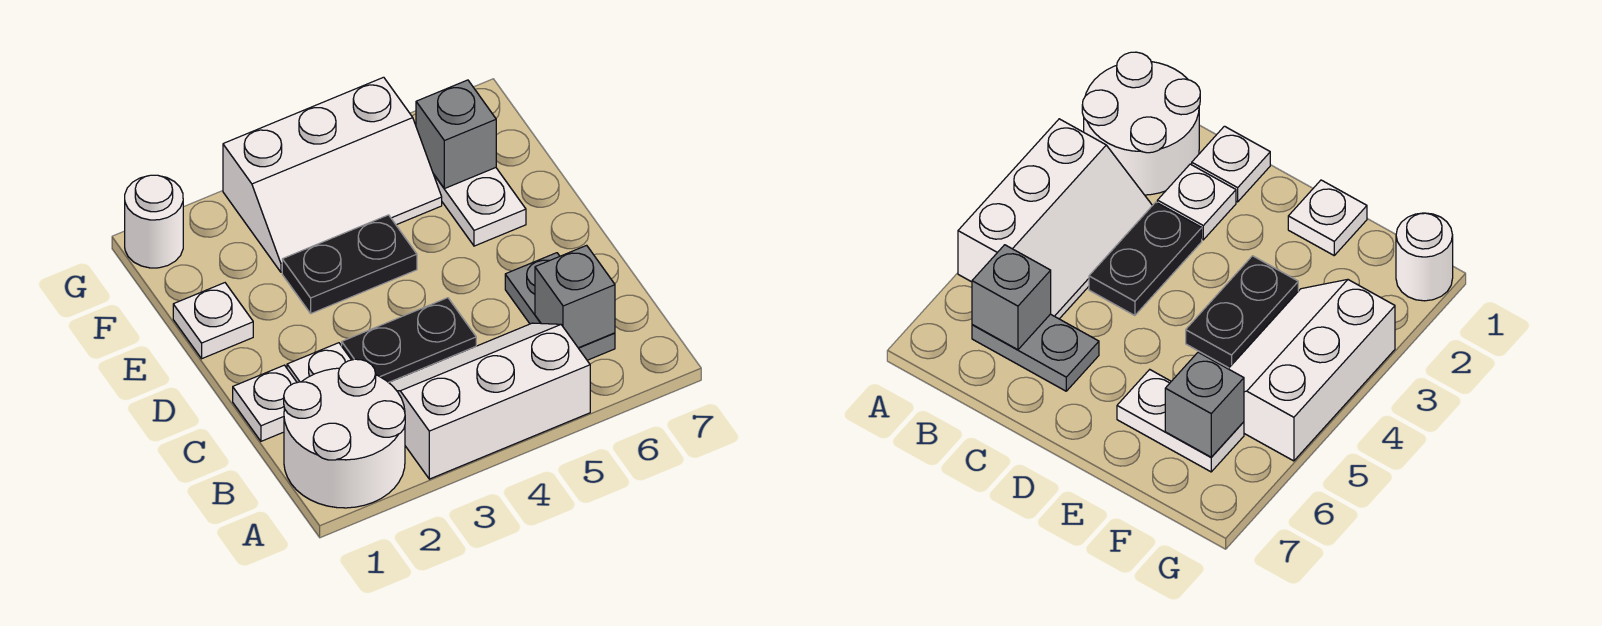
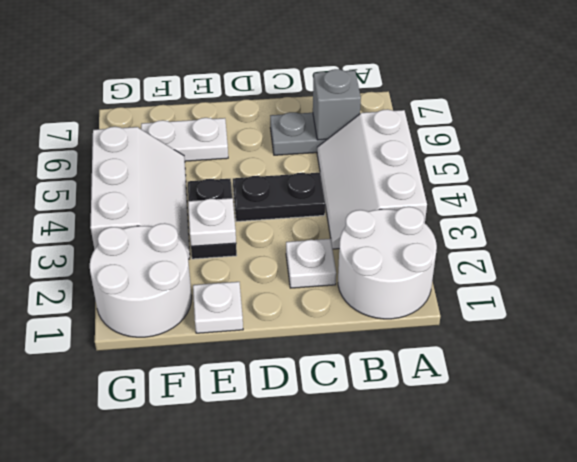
white plate C1 level 1 -> white plate E3 level 2
black plate C3:C4 level 1 -> black plate C4:D4 level 1
grey brick F6 level 2 -> none
white round brick G1 level 1 -> white round brick F1:G2 level 1

